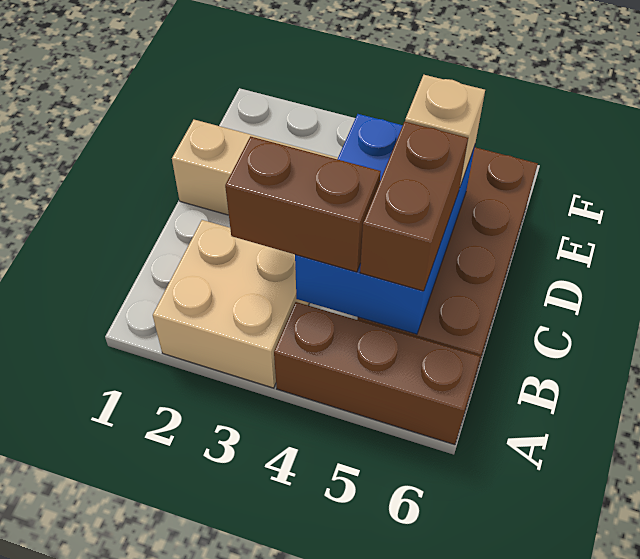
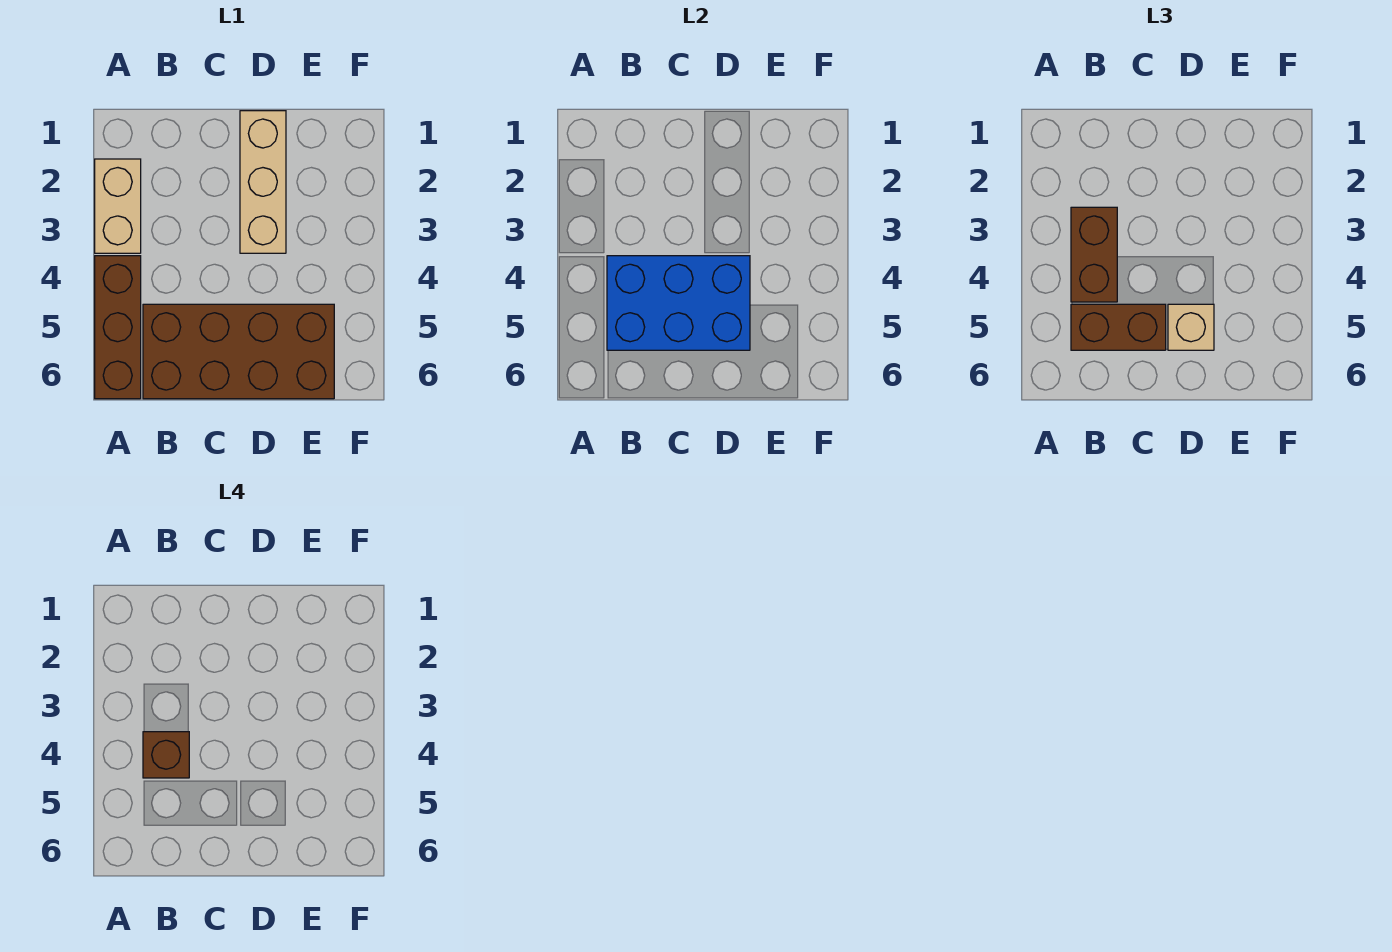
tan brick A2:B3 level 1 -> tan brick A2:A3 level 1
none -> brown brick B4 level 4

